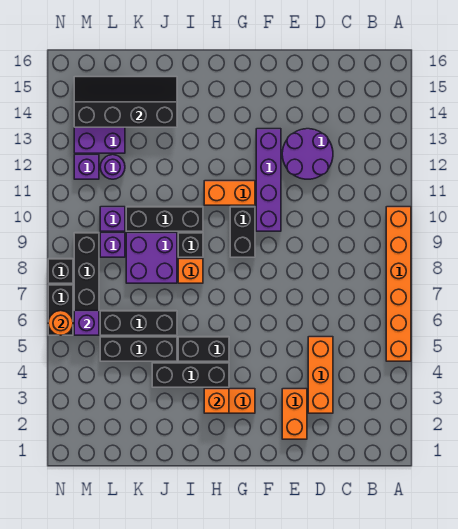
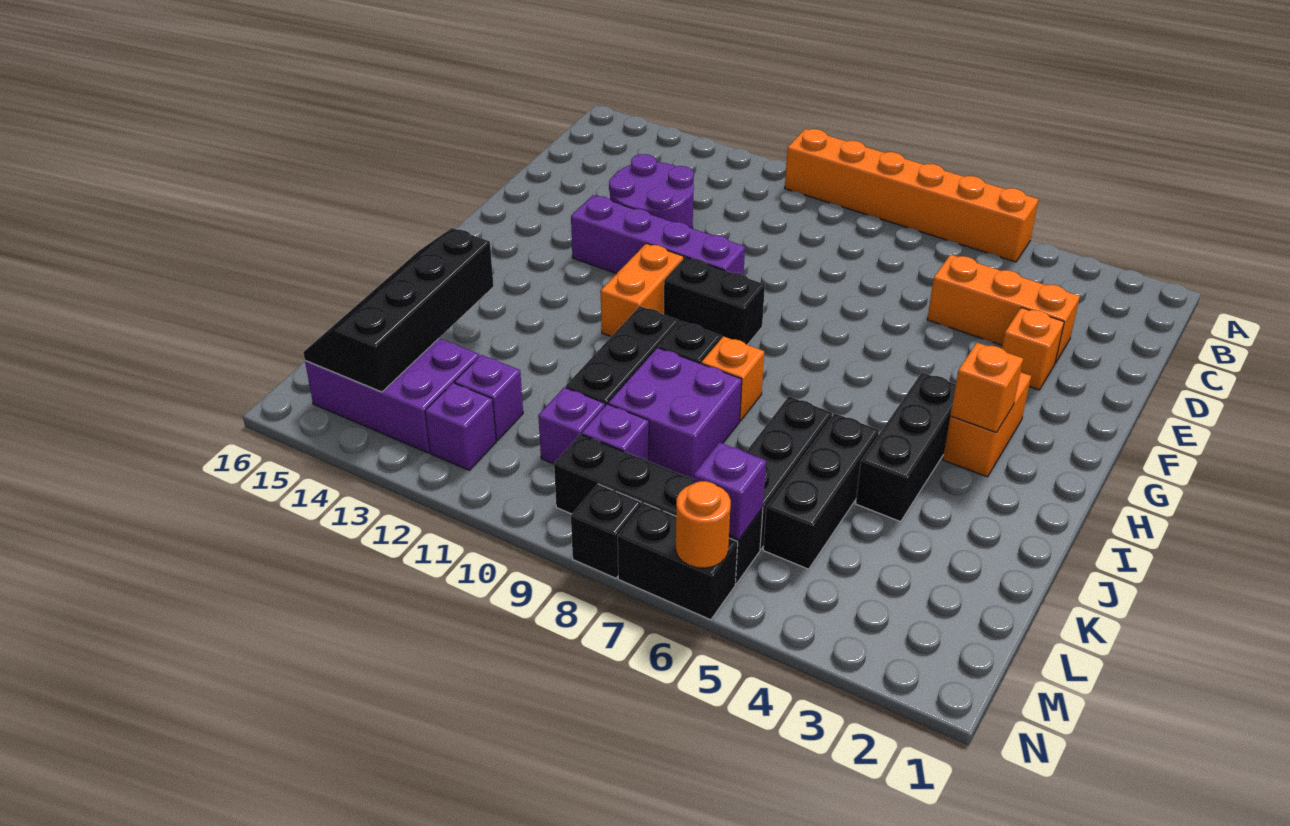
orange brick E2:E3 level 1 -> orange brick E3 level 1
black brick H5:I5 level 1 -> none
purple round brick L12 level 1 -> purple brick L12 level 1

